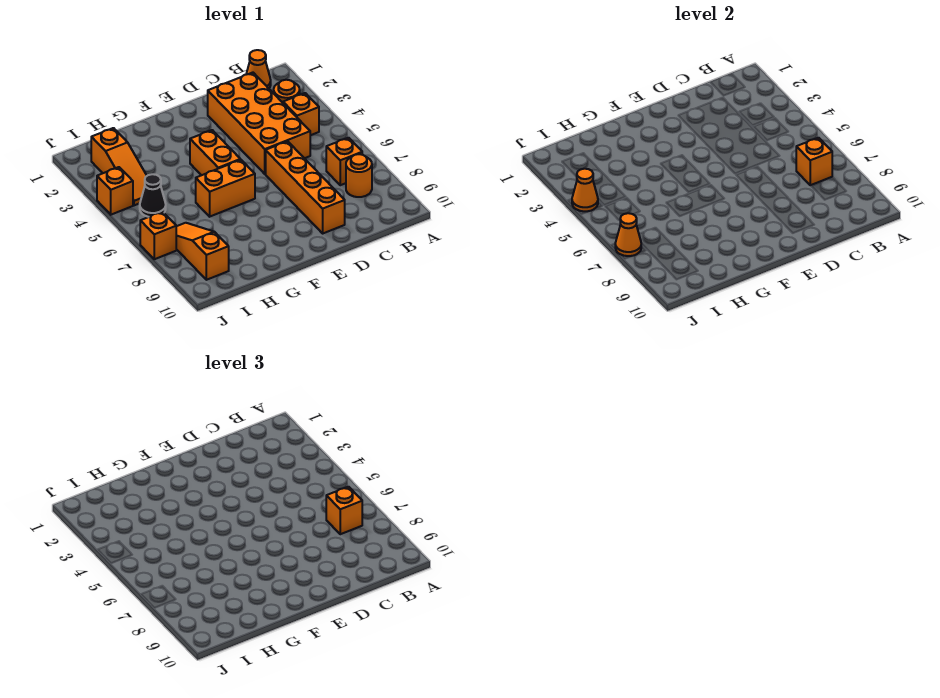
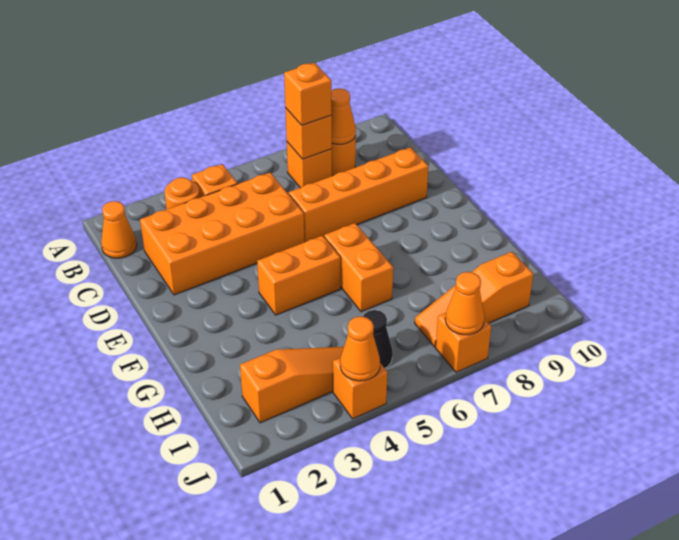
none -> orange cone B8 level 2

